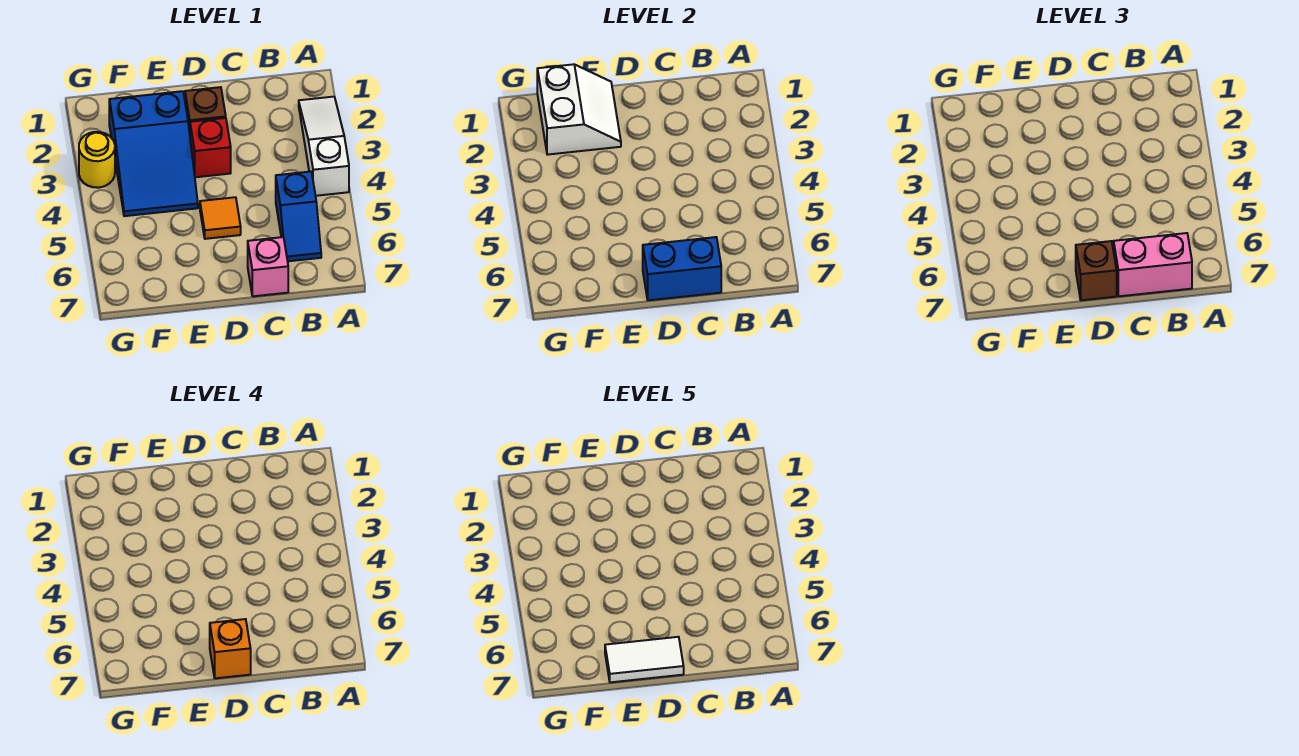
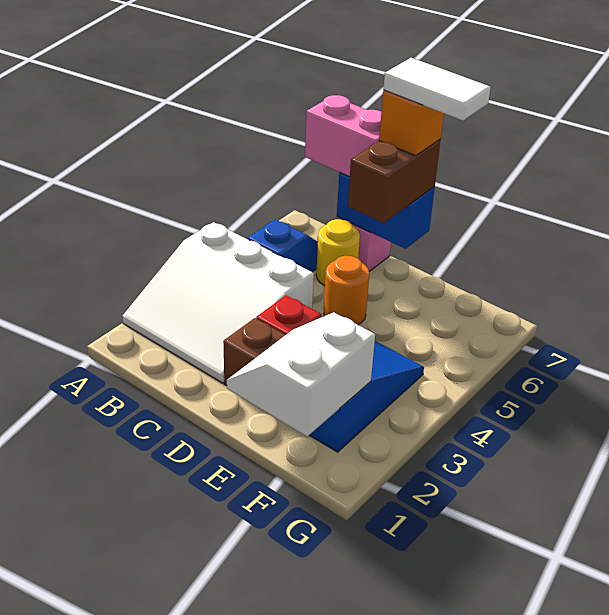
white slope A2:A4 level 1 top 4 -> white slope A2:C4 level 1 top 4
orange tile D5 level 1 -> orange round brick D5 level 1
brown brick D7 level 3 -> brown brick D6:D7 level 3
yellow round brick G3 level 1 -> yellow round brick C6 level 1

